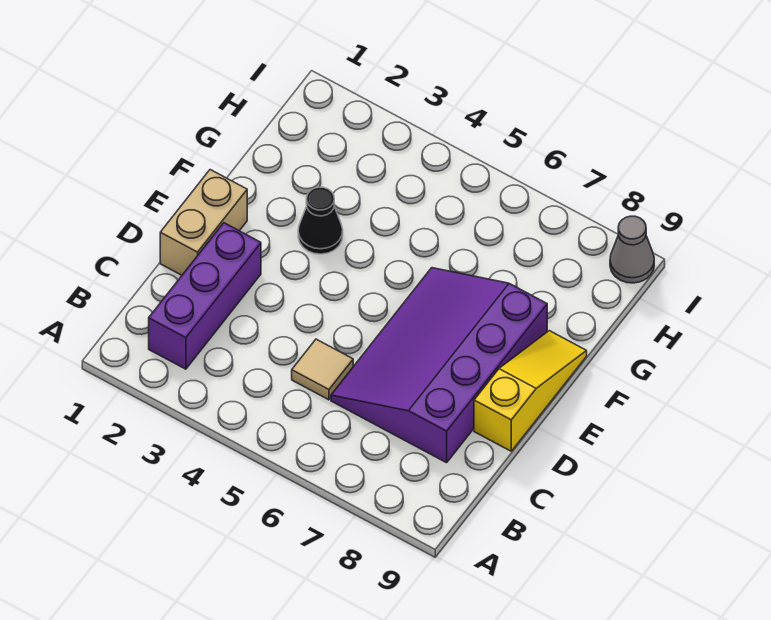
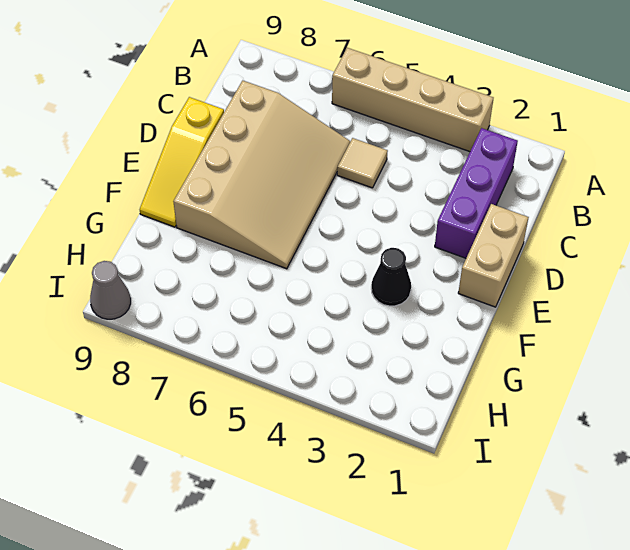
none -> tan brick A3:A6 level 1
purple slope C6:F8 level 1 top 8 -> tan slope C6:F8 level 1 top 8

